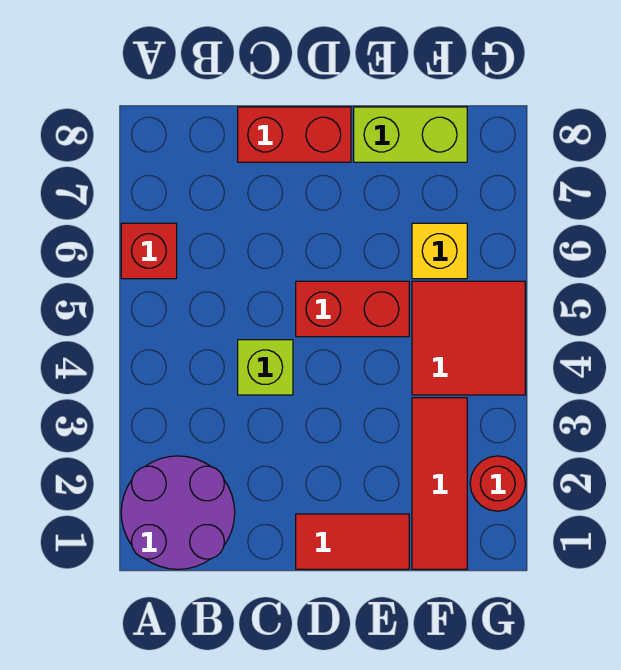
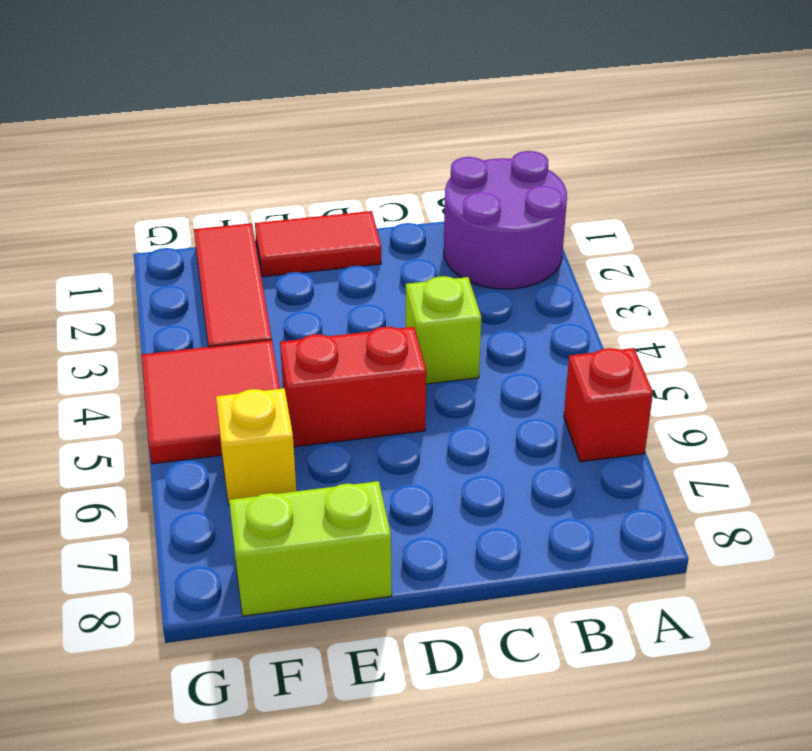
red brick C8:D8 level 1 -> none
red round brick G2 level 1 -> none

